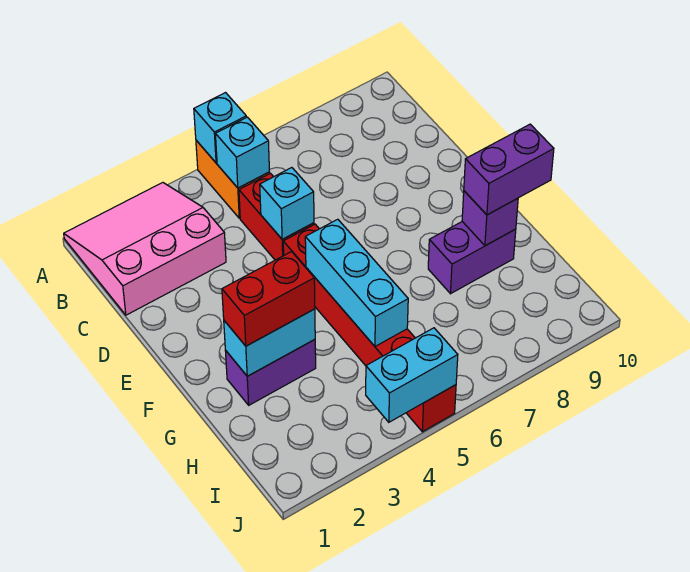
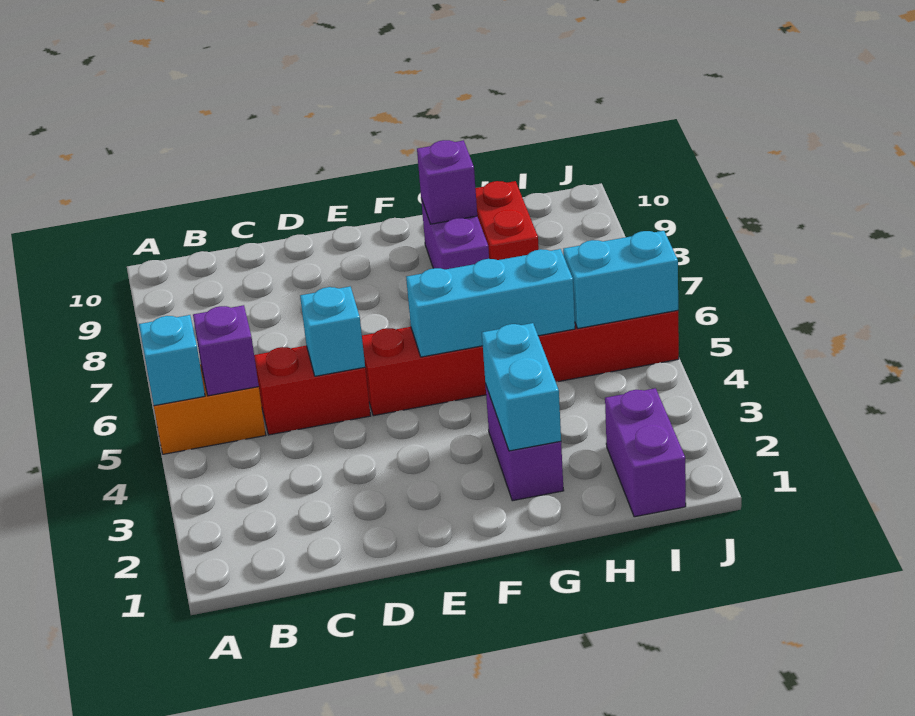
pink slope A1:C3 level 1 top C -> none
cyan brick B5 level 2 -> purple brick B5 level 2
red brick G2:G3 level 3 -> red brick H8:H9 level 1
purple brick G9:G10 level 3 -> purple brick I1:I2 level 1
cyan brick J4:J5 level 2 -> cyan brick I5:J5 level 2

